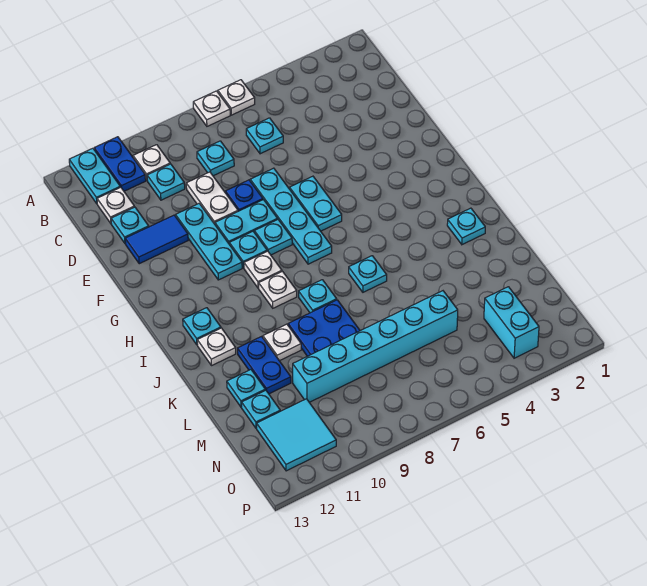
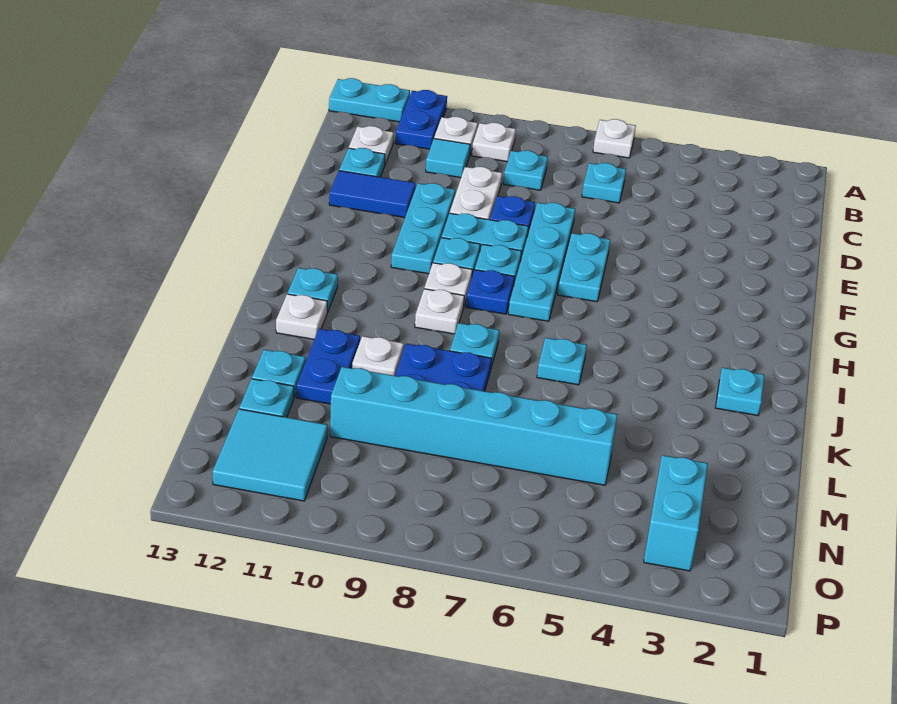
white plate A7 level 1 -> white plate B9 level 1
cyan plate A12:B12 level 1 -> cyan plate A12:A13 level 1
cyan plate C10 level 1 -> cyan tile C10 level 1
none -> blue plate H8 level 1

